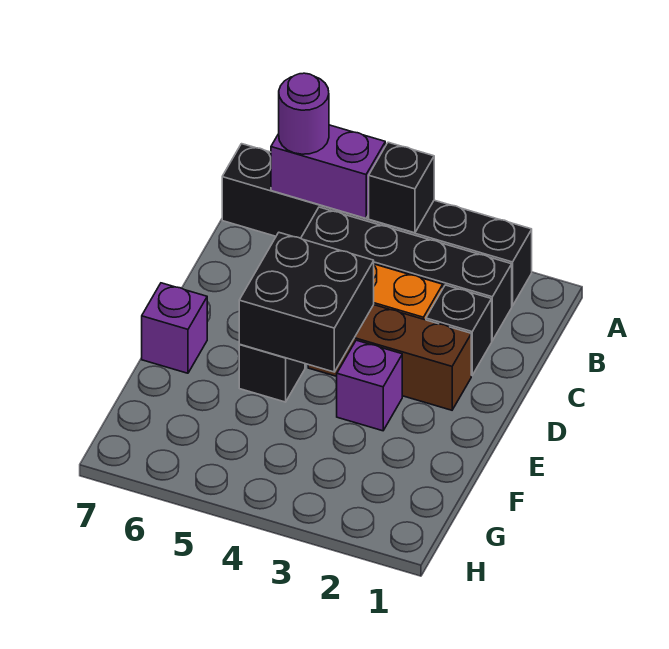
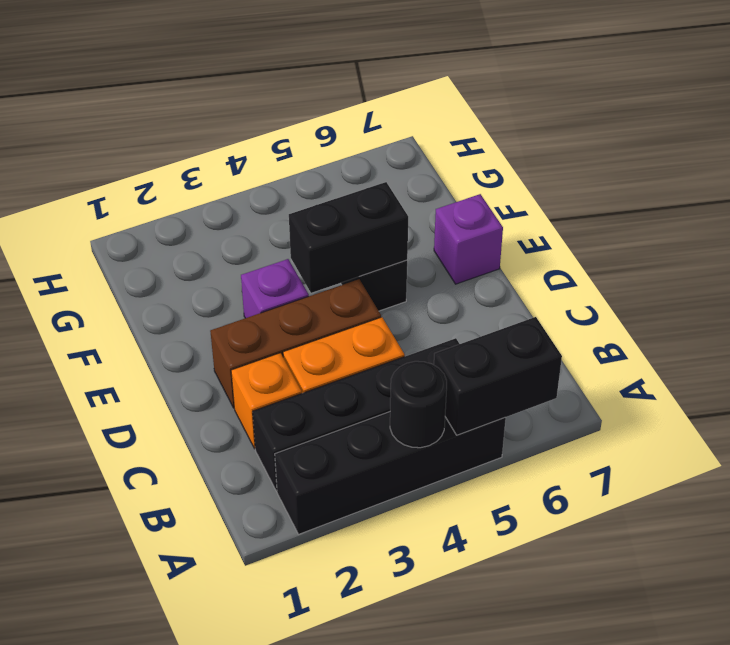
black brick A2:A7 level 1 -> black brick A2:A5 level 1
black brick A4 level 2 -> black round brick A4 level 2
purple brick A5:A6 level 2 -> black brick A5:A6 level 2
purple round brick A6 level 3 -> none
black brick C2 level 1 -> orange brick C2 level 1
black brick D4:E5 level 2 -> black brick E4:E5 level 2

